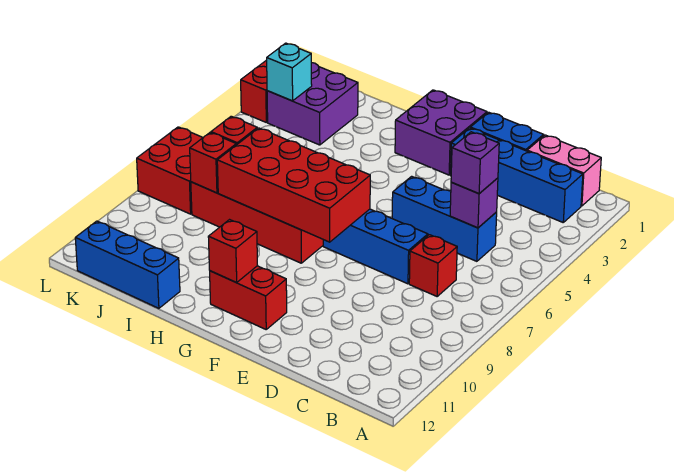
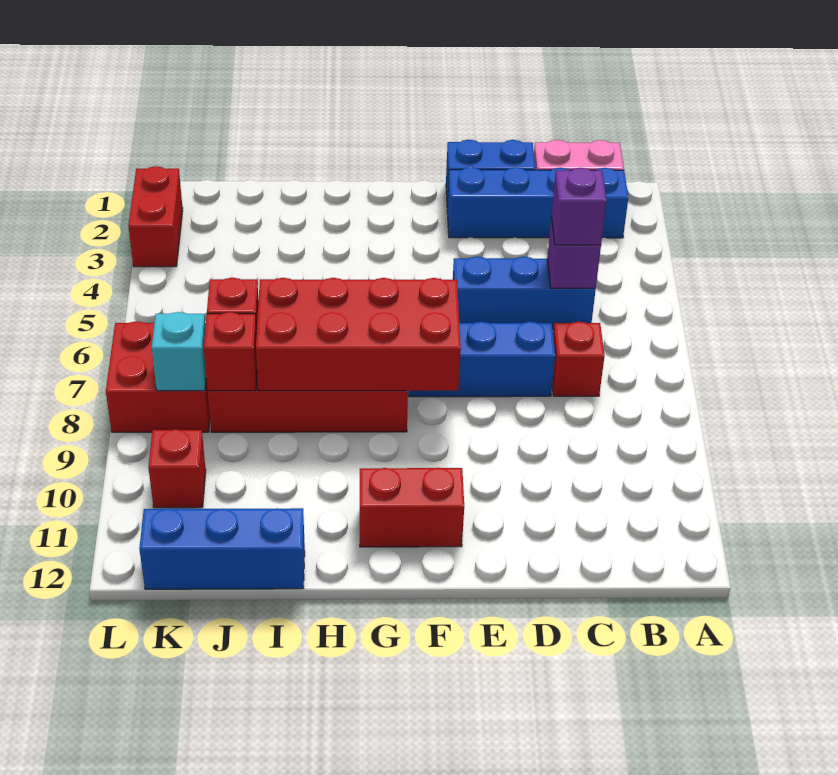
purple brick F1:G2 level 1 -> none
red brick G11 level 2 -> red brick K10 level 1
purple brick J2:K3 level 1 -> none
cyan brick K3 level 2 -> cyan brick K8 level 2

